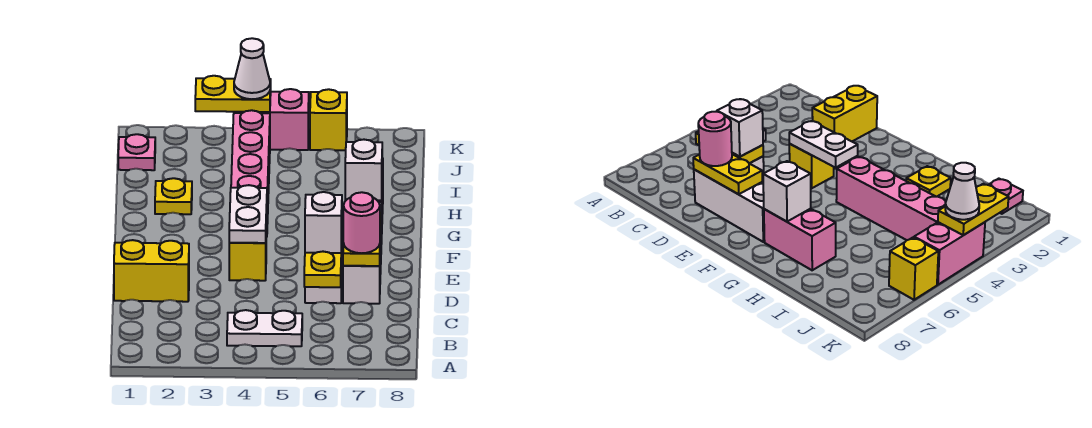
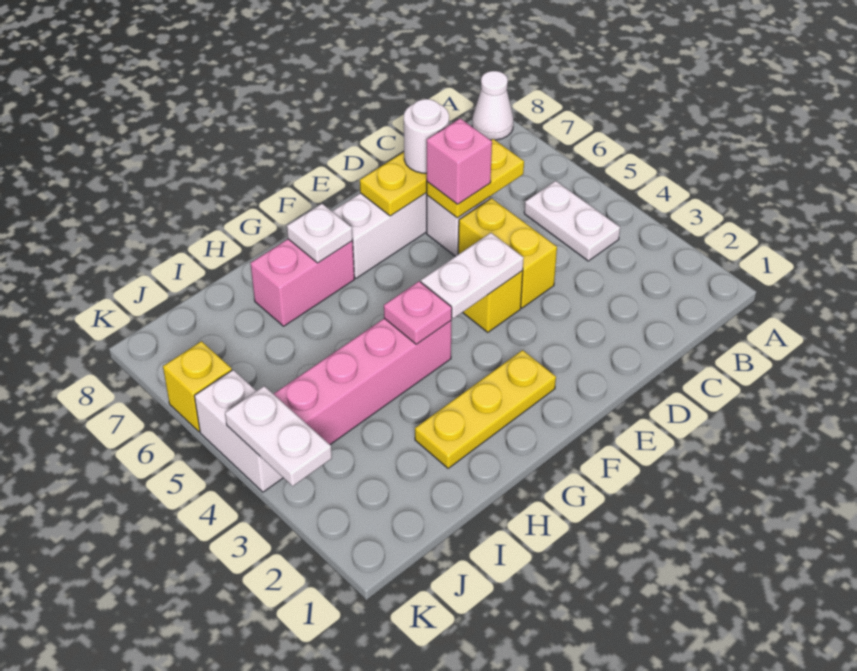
yellow brick D1:D2 level 1 -> yellow brick D4:D5 level 1
white brick D6 level 3 -> pink brick D6 level 3
pink round brick D7 level 3 -> white round brick D7 level 3
white brick G7 level 2 -> white plate G7 level 2
yellow plate H2 level 1 -> yellow plate F2:H2 level 1
pink plate J1 level 1 -> pink plate G4 level 2
yellow plate K3:K4 level 2 -> white plate K3:K4 level 2
pink brick K4:K5 level 1 -> white brick K4:K5 level 1
white cone K4 level 3 -> white cone A8 level 1

